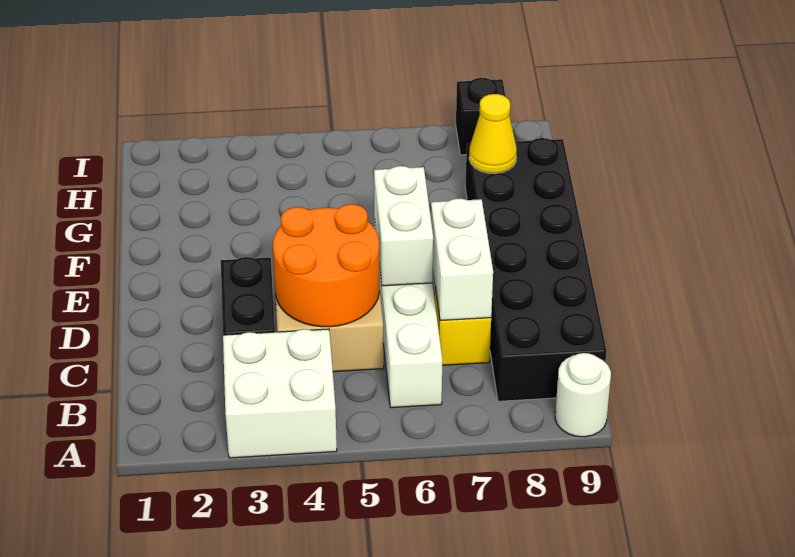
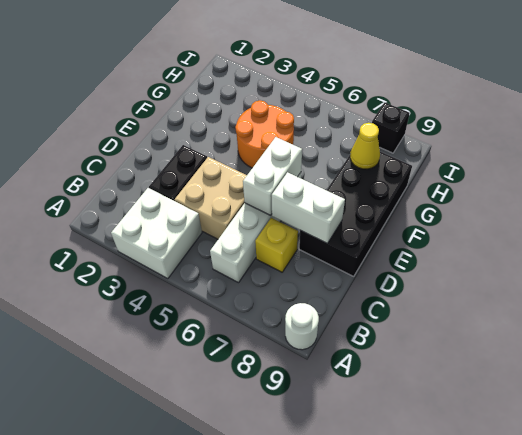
black brick B8:G9 level 1 -> black brick D8:G9 level 1
orange round brick C4:D5 level 2 -> orange round brick F4:G5 level 1
white brick C7:D7 level 2 -> white brick D7:D8 level 2

